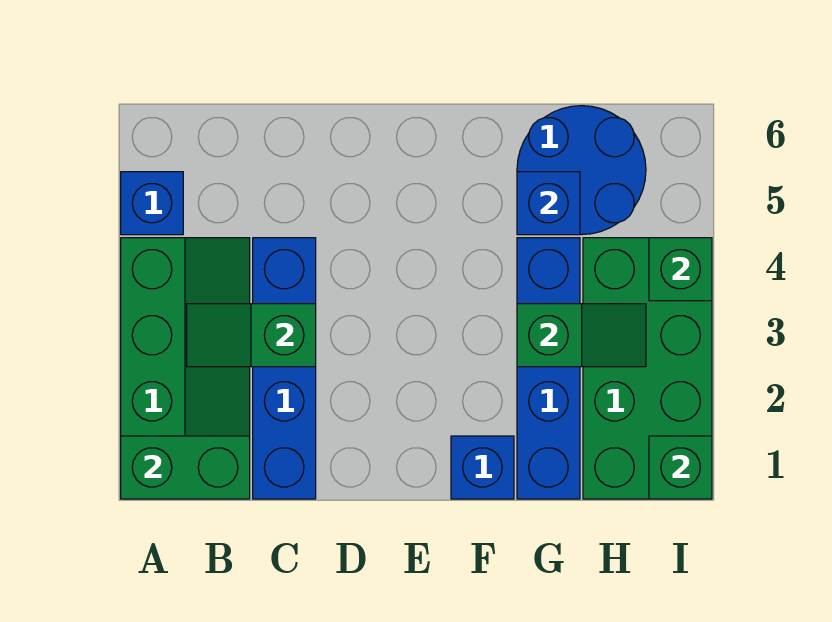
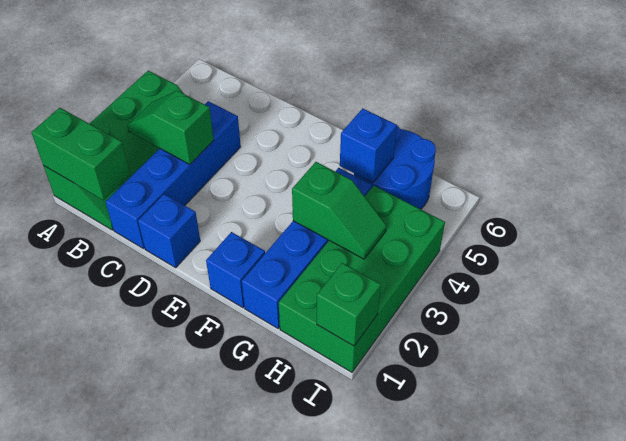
blue brick A5 level 1 -> blue brick D1 level 1
green brick I4 level 2 -> none

